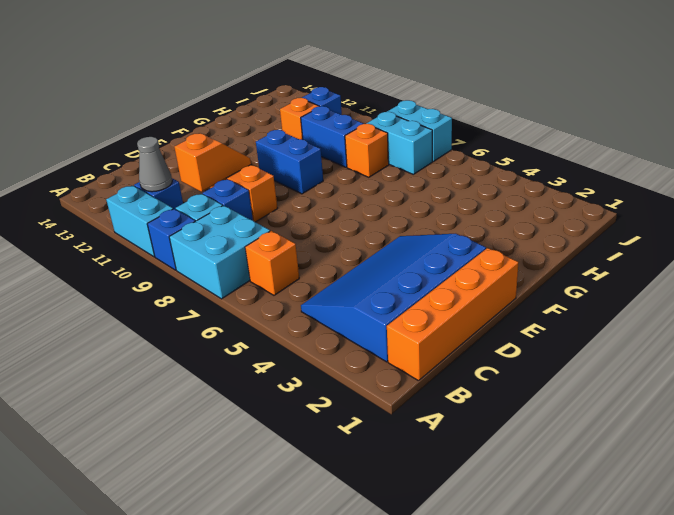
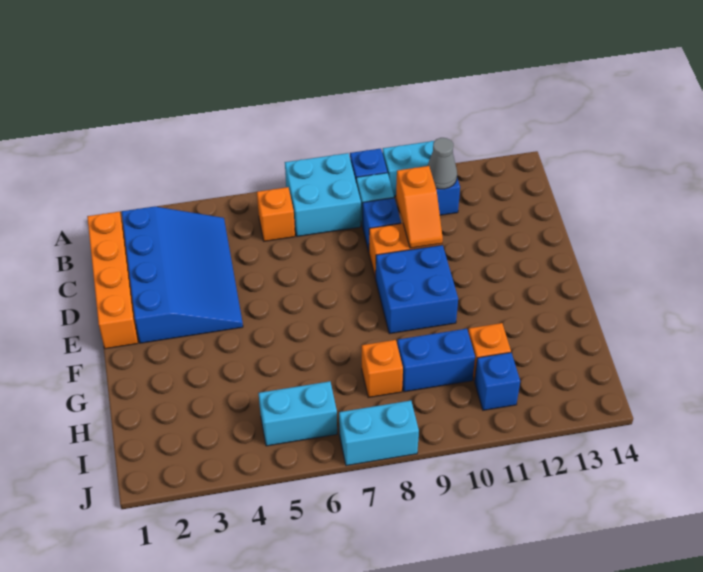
blue brick F9:F10 level 1 -> blue brick E9:F10 level 1
cyan brick I7:I8 level 1 -> cyan brick I5:I6 level 1

